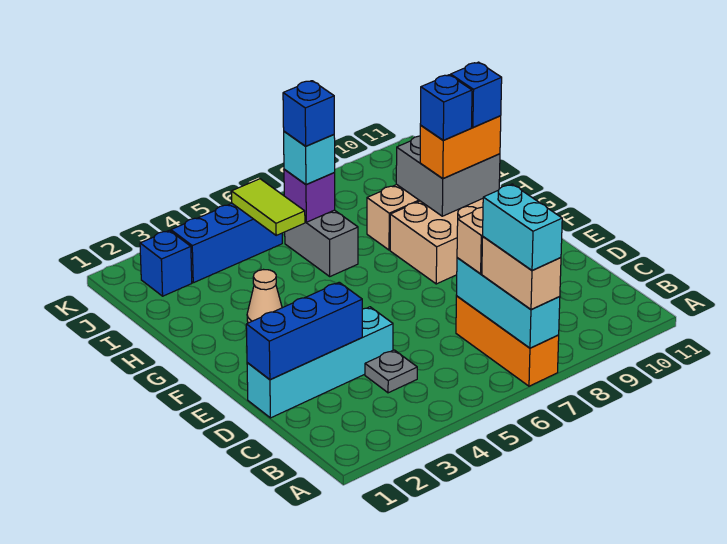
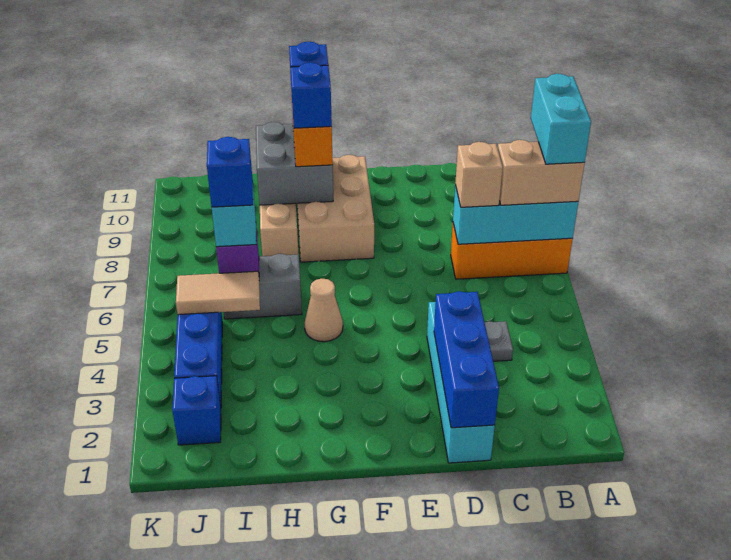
cyan brick A7:B7 level 4 -> cyan brick A7:A8 level 4
tan cone G3 level 1 -> tan cone G5 level 1
lime tile I5:J5 level 2 -> tan tile I5:J5 level 2

